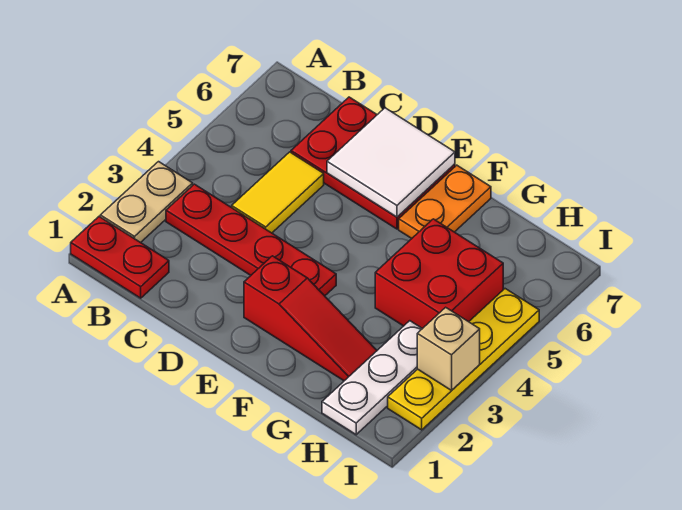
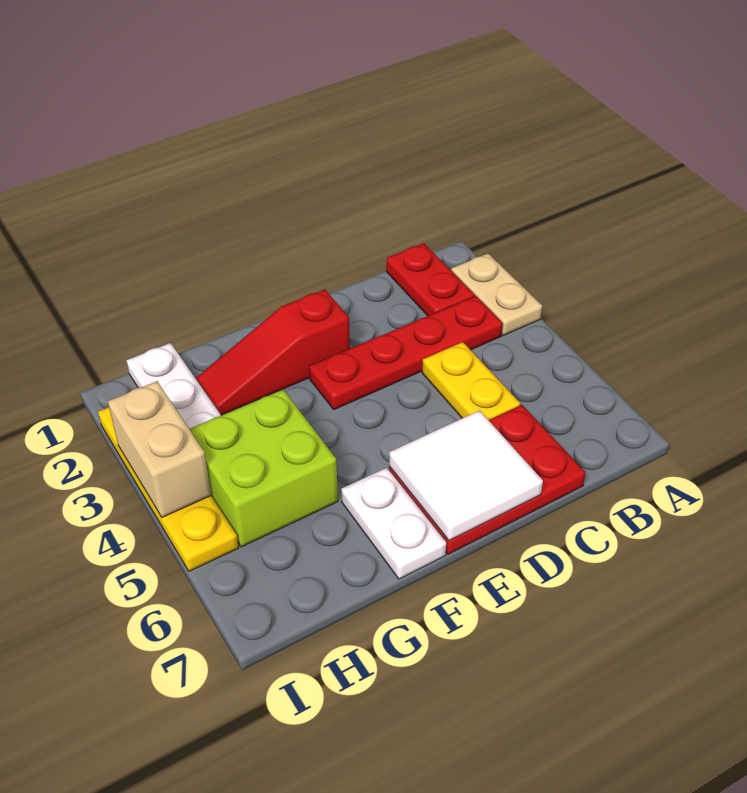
red plate A1:B1 level 1 -> red plate B1:B2 level 1
yellow tile C4:C5 level 1 -> yellow plate C4:C5 level 1
orange plate F6:F7 level 1 -> white plate F6:F7 level 1
red brick G4:H5 level 1 -> lime brick G4:H5 level 1
tan brick I3 level 2 -> tan brick I3:I4 level 2

